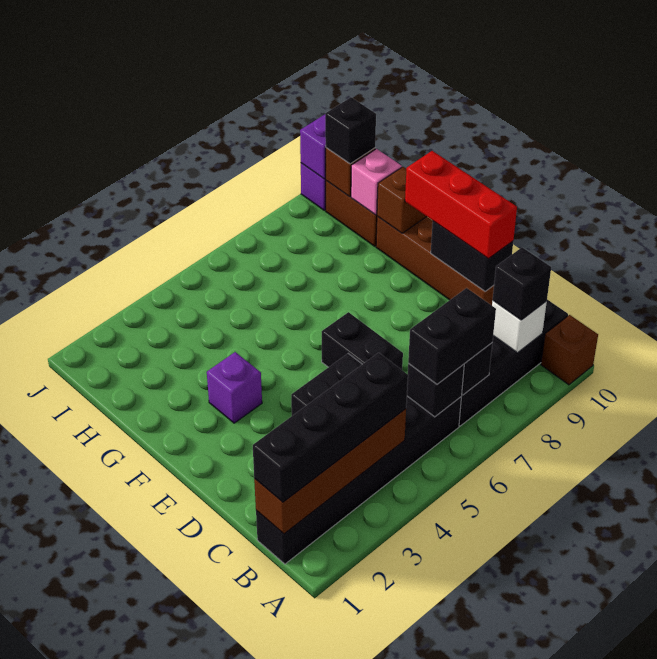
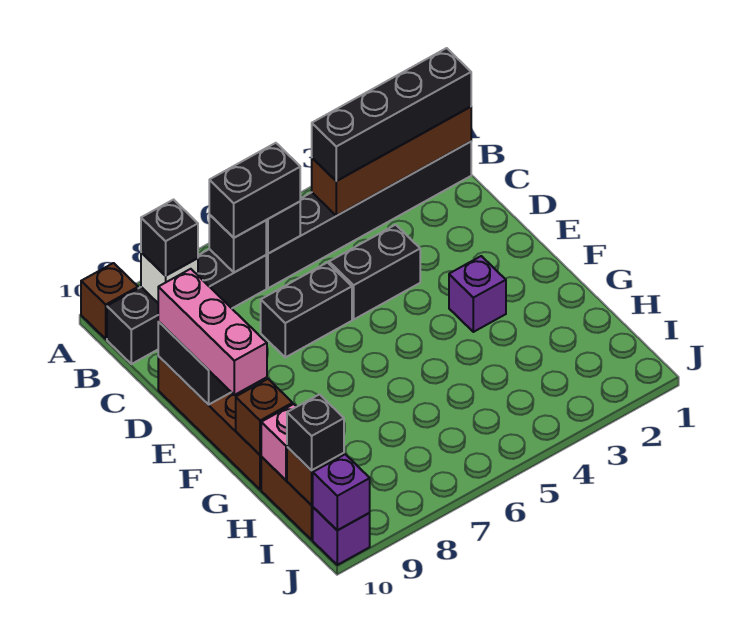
black brick D6:E6 level 1 -> black brick D6:D7 level 1
red brick D10:F10 level 3 -> pink brick D10:F10 level 3

